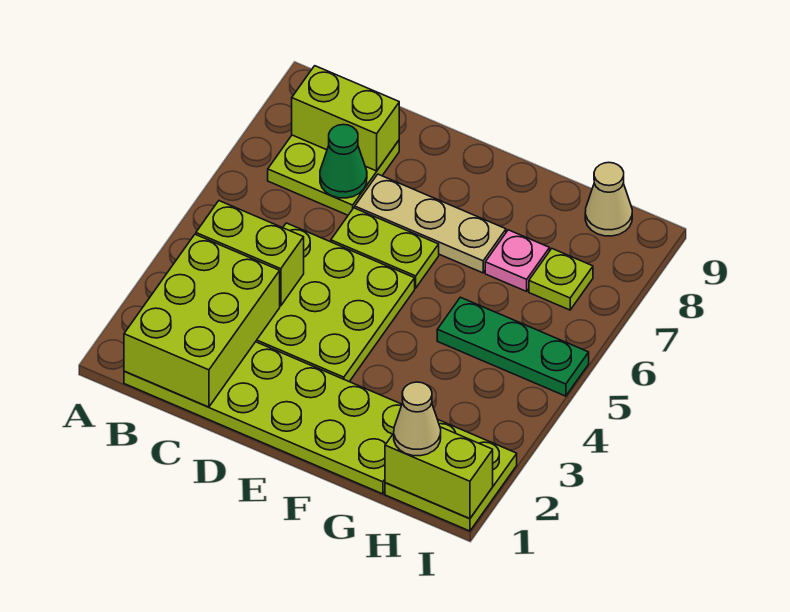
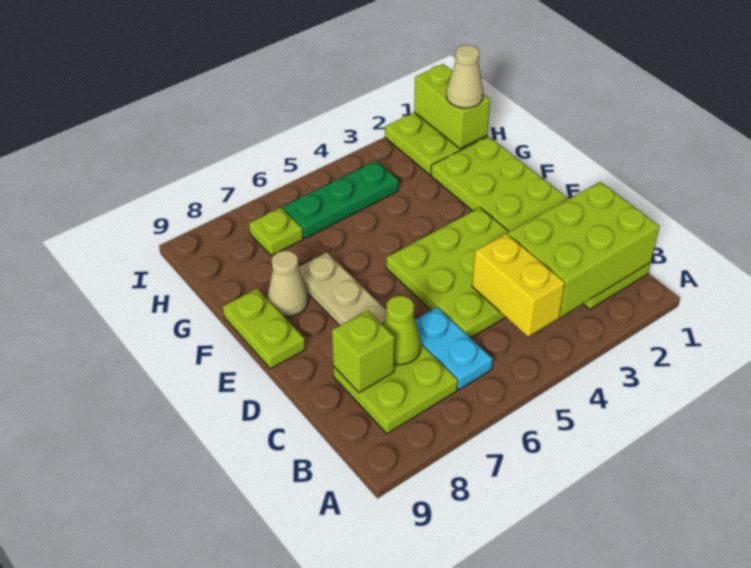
lime brick B4:C4 level 2 -> yellow brick B4:C4 level 2
none -> cyan plate B6:C6 level 1
lime brick B8:C8 level 2 -> lime brick C8 level 2
green cone C7 level 2 -> lime cone C7 level 2
lime plate D6:E6 level 1 -> lime plate E9:F9 level 1
green plate G5:I5 level 1 -> green plate H4:H6 level 1
pink plate G7 level 1 -> none
tan cone H9 level 1 -> tan cone F8 level 1

